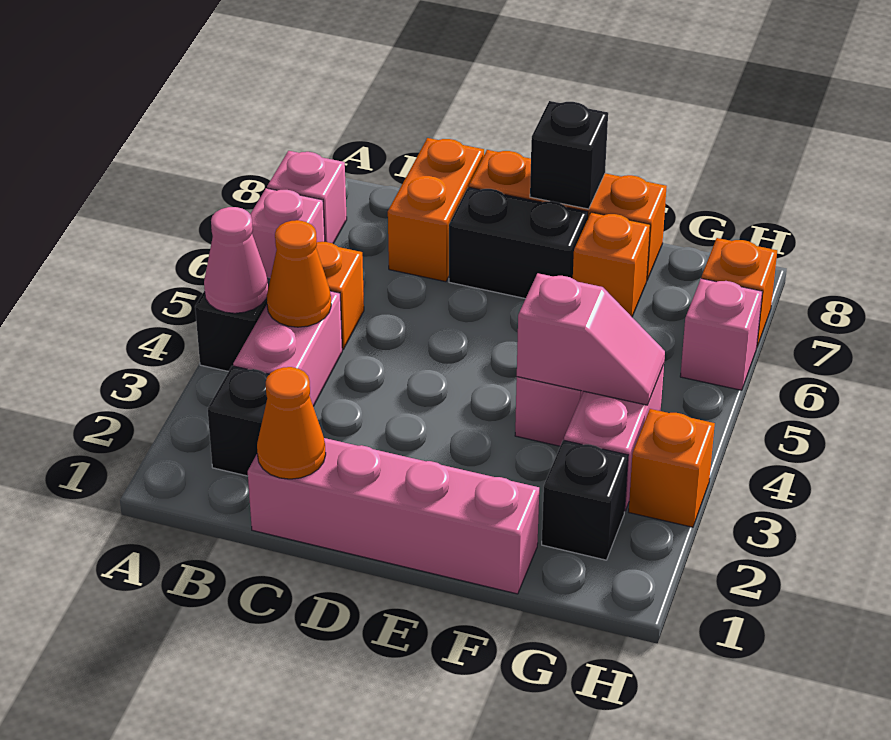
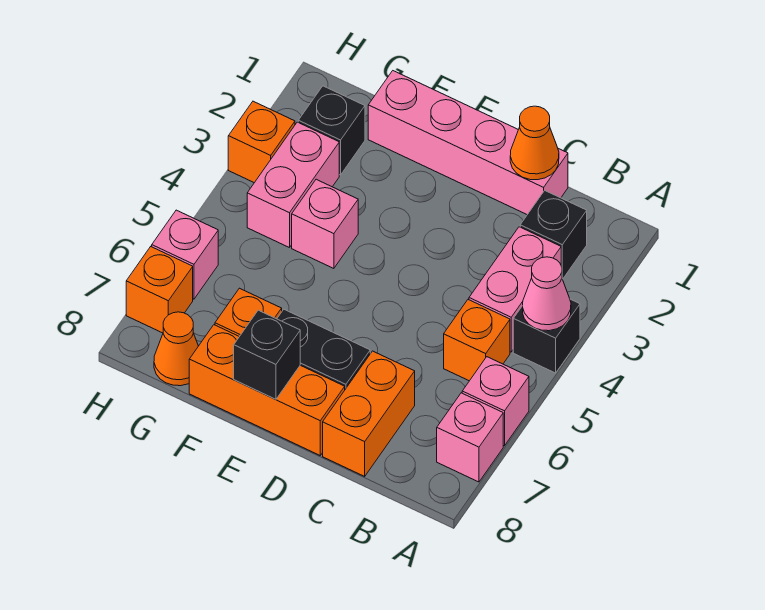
orange cone B4 level 2 -> orange cone G8 level 1
pink slope F4:G4 level 2 top F -> none

